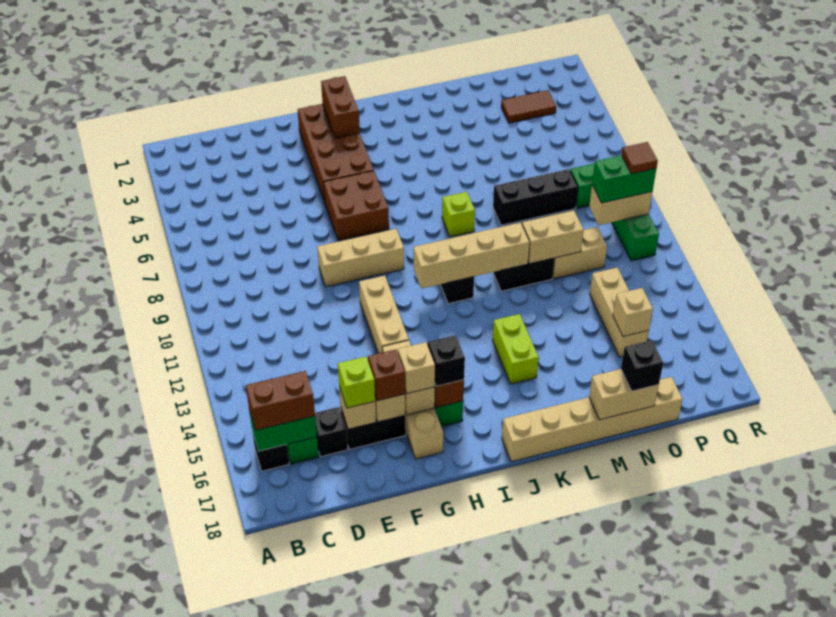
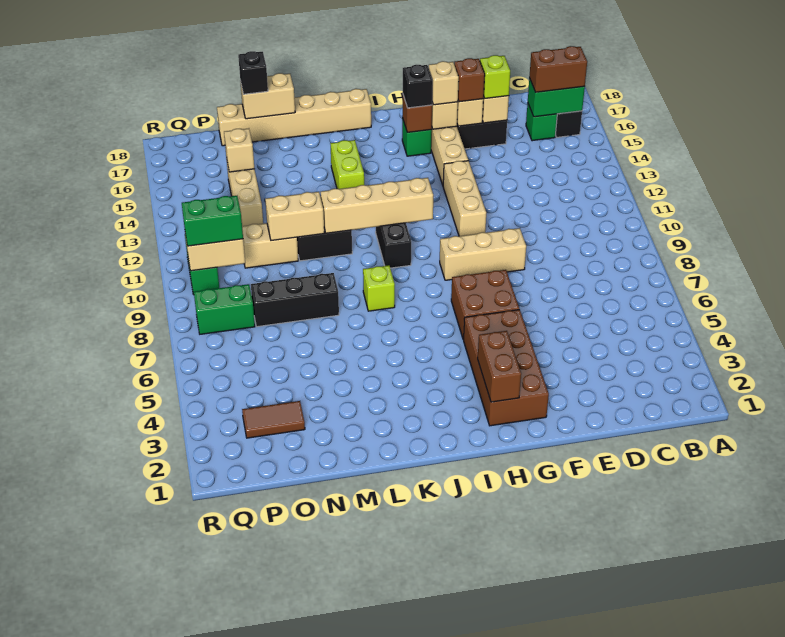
black brick D16 level 1 -> none
brown tile Q10 level 4 -> none

